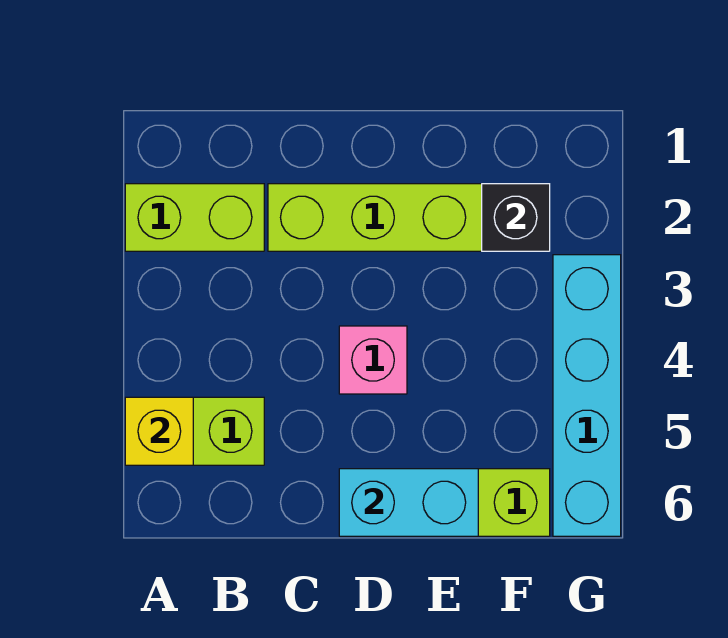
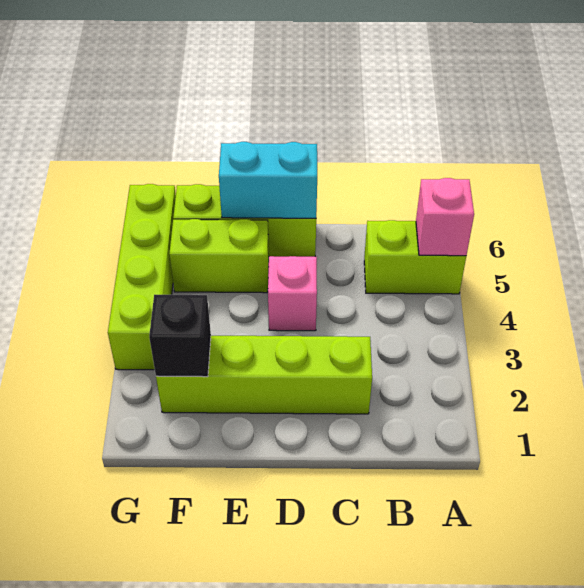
lime brick A2:B2 level 1 -> lime brick E5:F5 level 1
yellow brick A5 level 2 -> pink brick A5 level 2
cyan brick G3:G6 level 1 -> lime brick G3:G6 level 1

